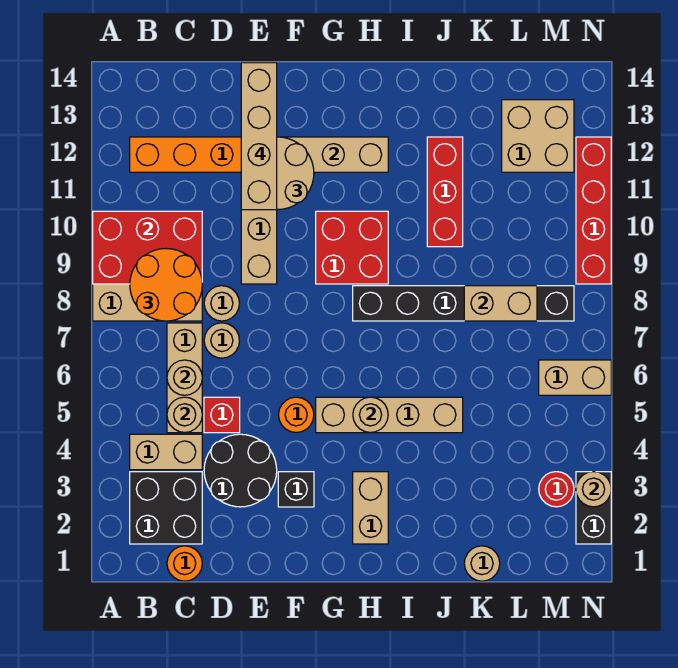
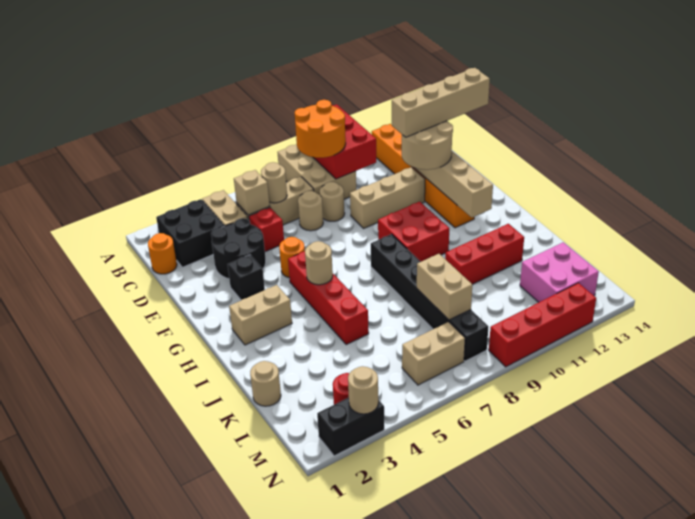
tan round brick C5 level 2 -> tan brick C5 level 2
tan brick G5:J5 level 1 -> red brick G5:J5 level 1
tan brick L12:M13 level 1 -> pink brick L12:M13 level 1
tan brick M6:N6 level 1 -> tan brick M6:M7 level 1

